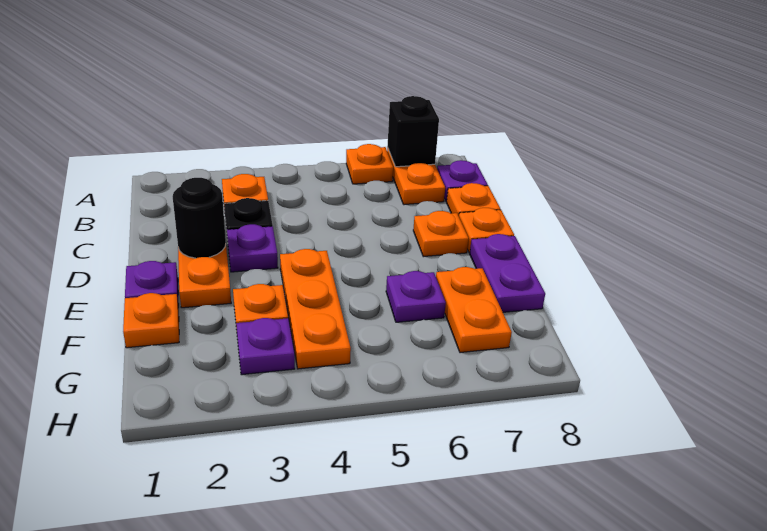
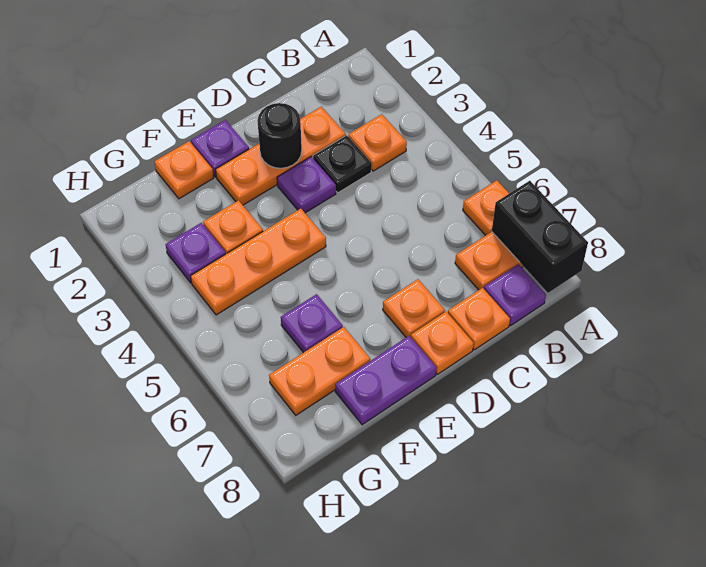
black brick A7 level 2 -> black brick A7:A8 level 2

